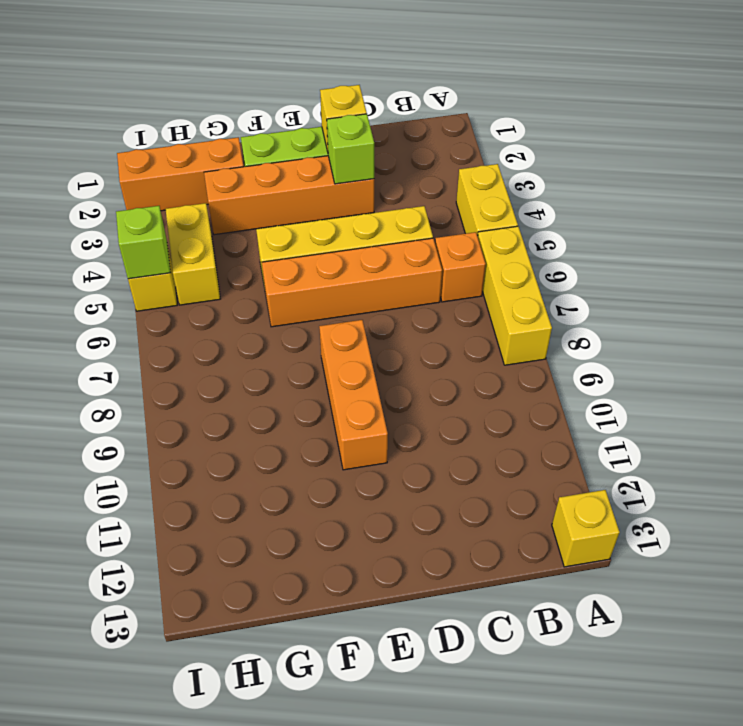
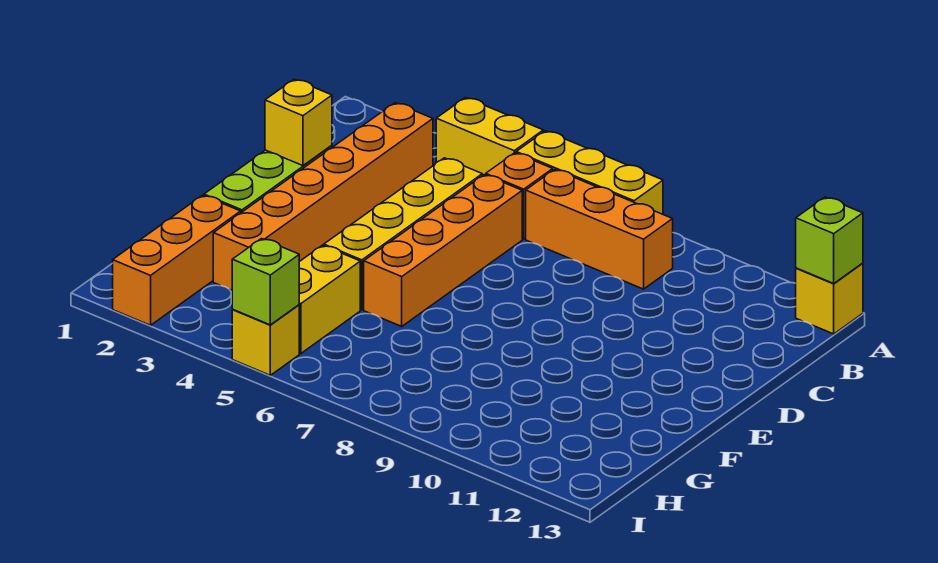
orange brick D3:G3 level 1 -> orange brick B3:G3 level 1
lime brick D3 level 2 -> lime brick A13 level 2
orange brick E8:E10 level 1 -> orange brick B7:B9 level 1
yellow brick H4:H5 level 1 -> yellow brick G5:H5 level 1

